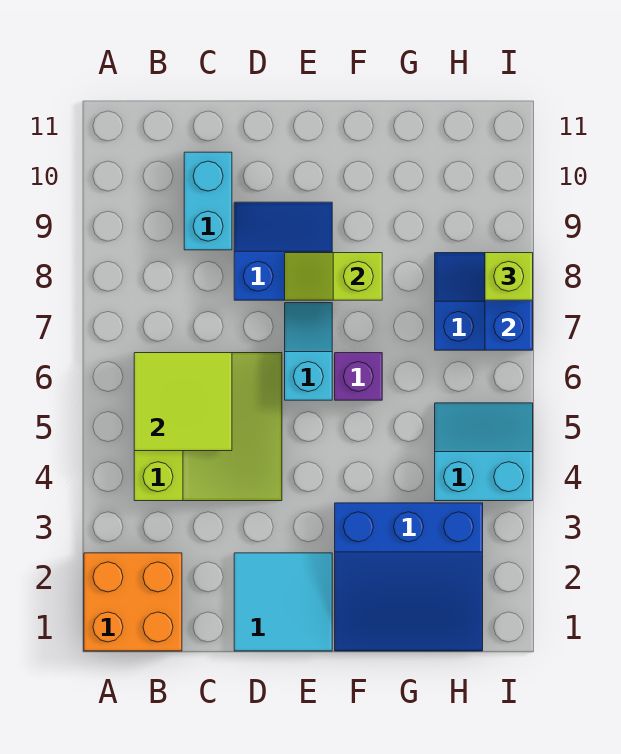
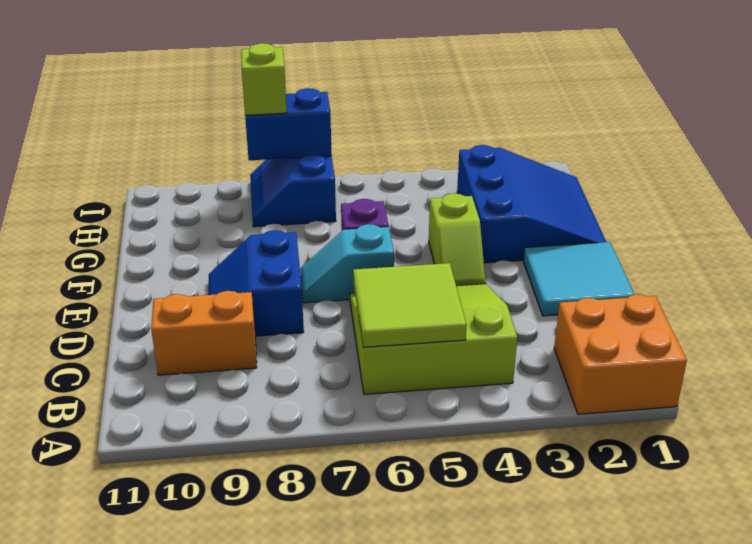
cyan brick C9:C10 level 1 -> orange brick C9:C10 level 1
lime slope E8:F8 level 2 top F -> lime slope E4:F4 level 1 top F
cyan slope H4:I5 level 1 top 4 -> none

